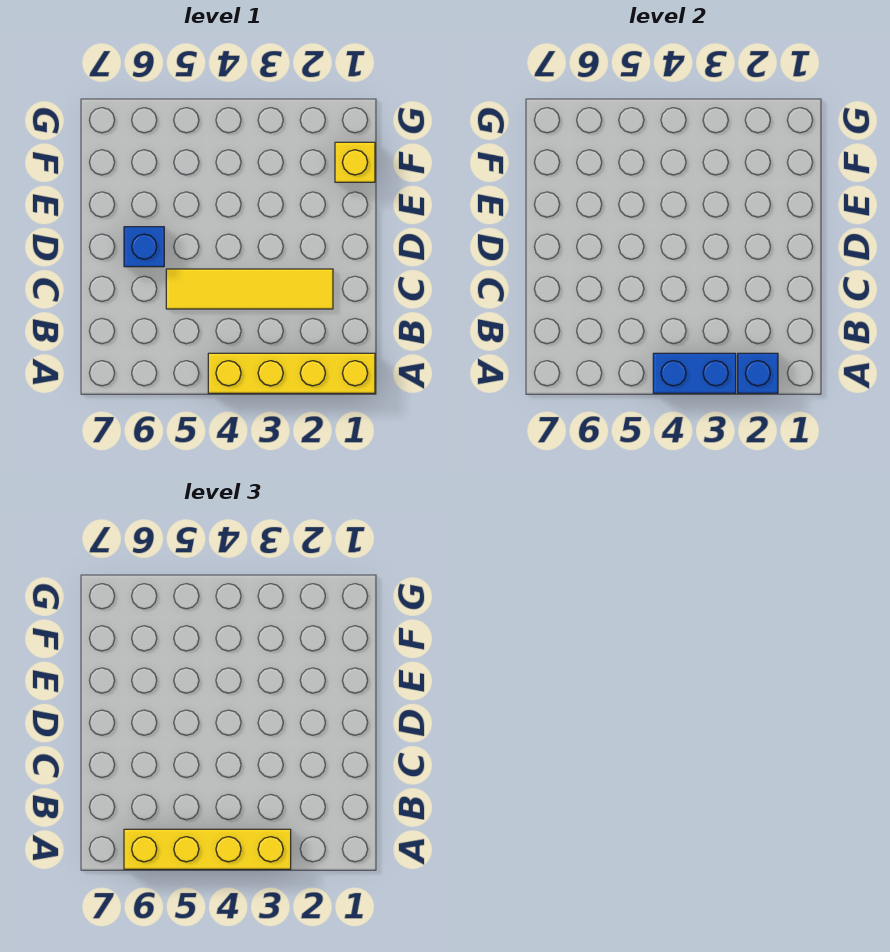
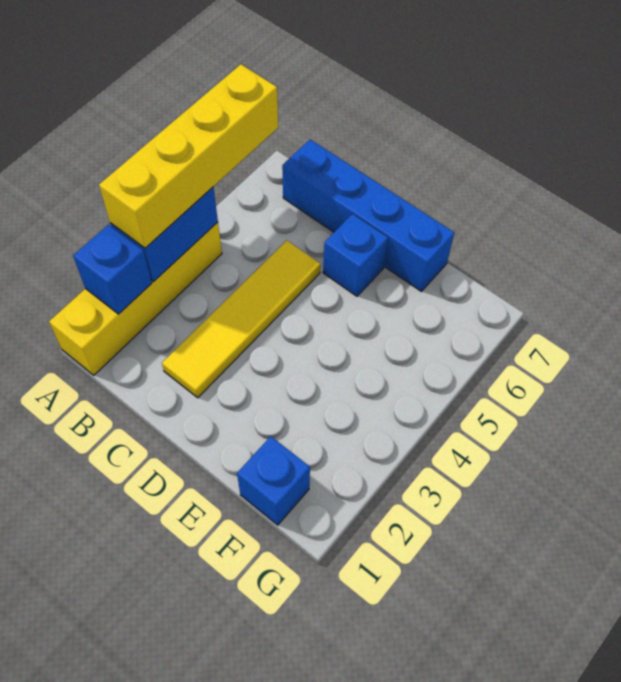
none -> blue brick B7:E7 level 1
yellow brick F1 level 1 -> blue brick F1 level 1

